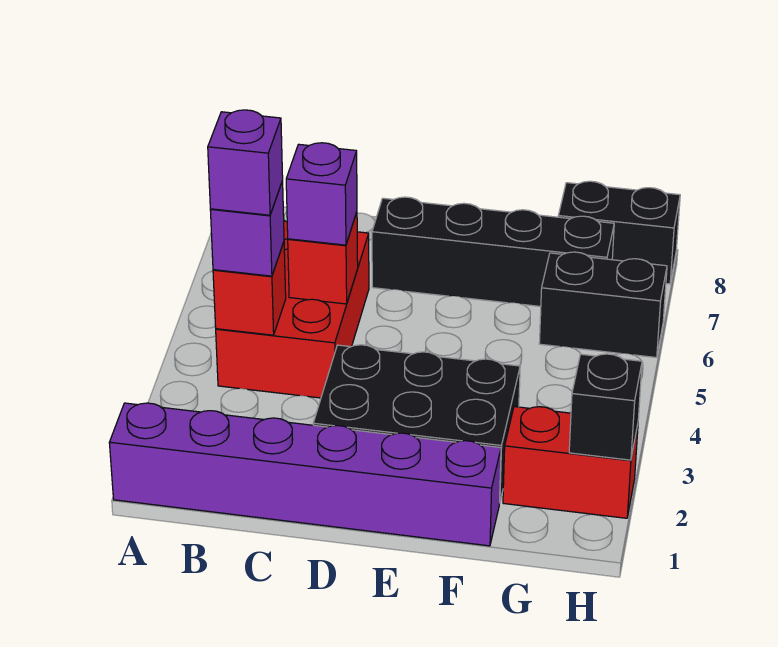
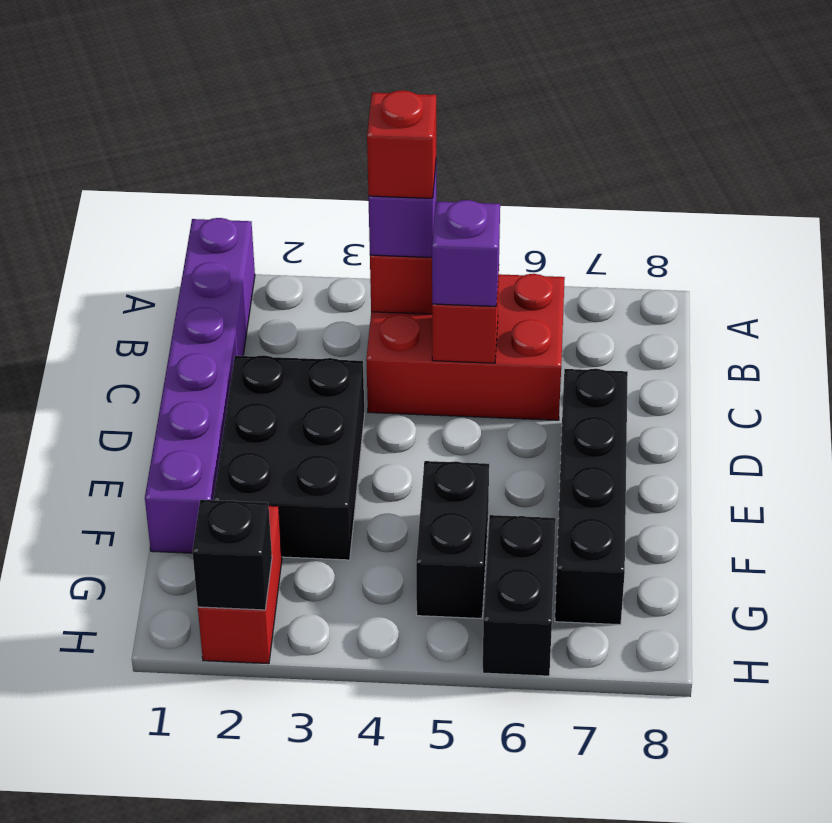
purple brick B4 level 4 -> red brick B4 level 4
black brick G8:H8 level 1 -> black brick F5:G5 level 1

